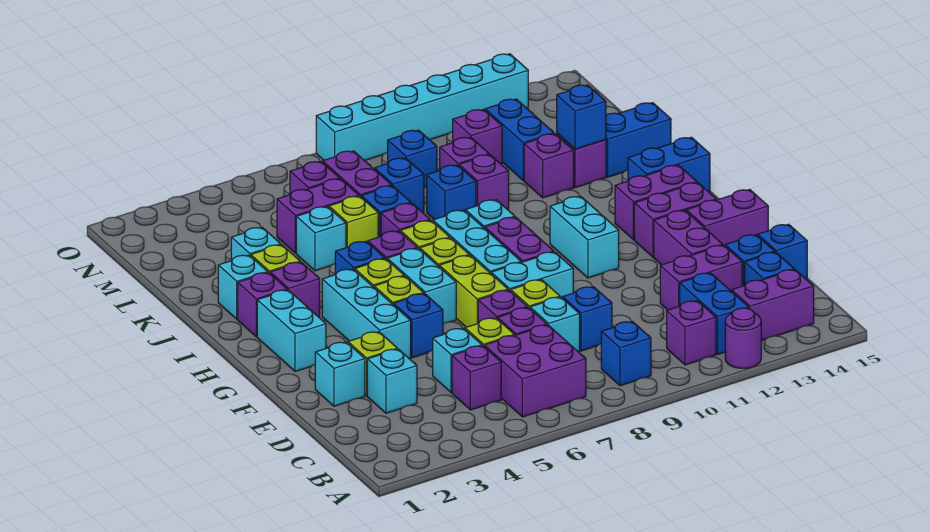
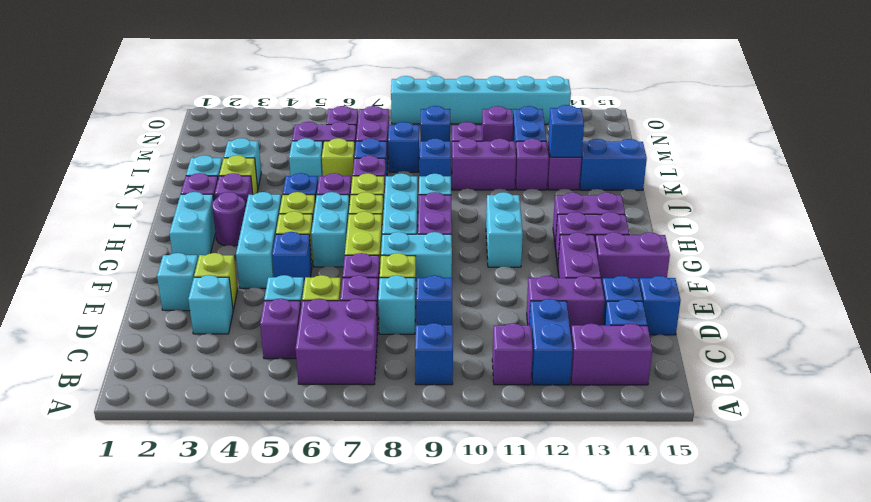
purple round brick A12 level 1 -> purple round brick H3 level 1
blue brick I14:I15 level 1 -> none
purple brick K10 level 1 -> purple brick K10:K11 level 1

